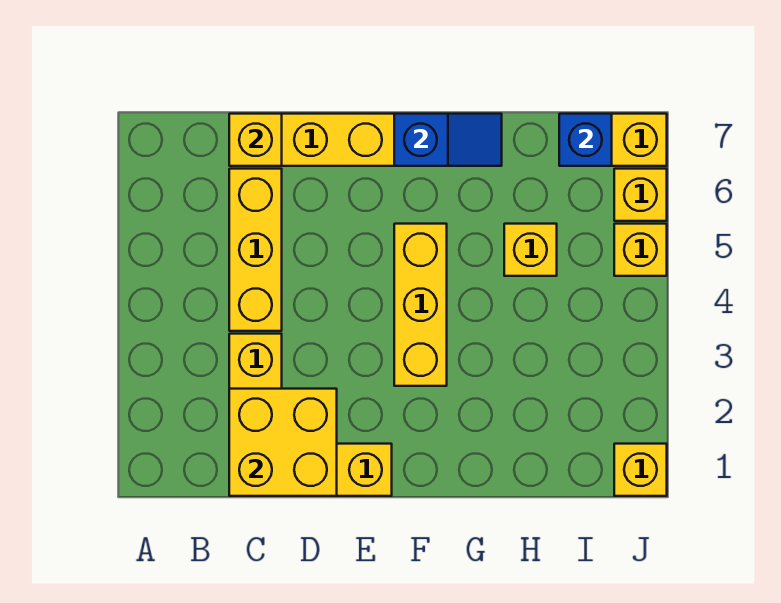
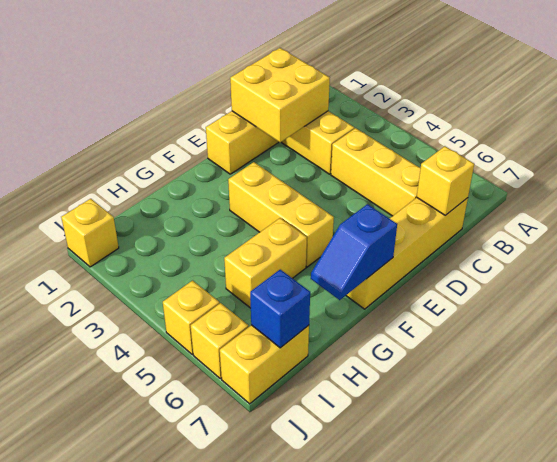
yellow brick H5 level 1 -> yellow brick G5:H5 level 1

